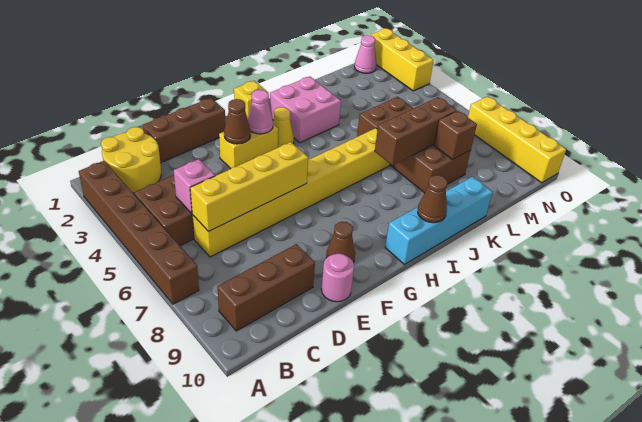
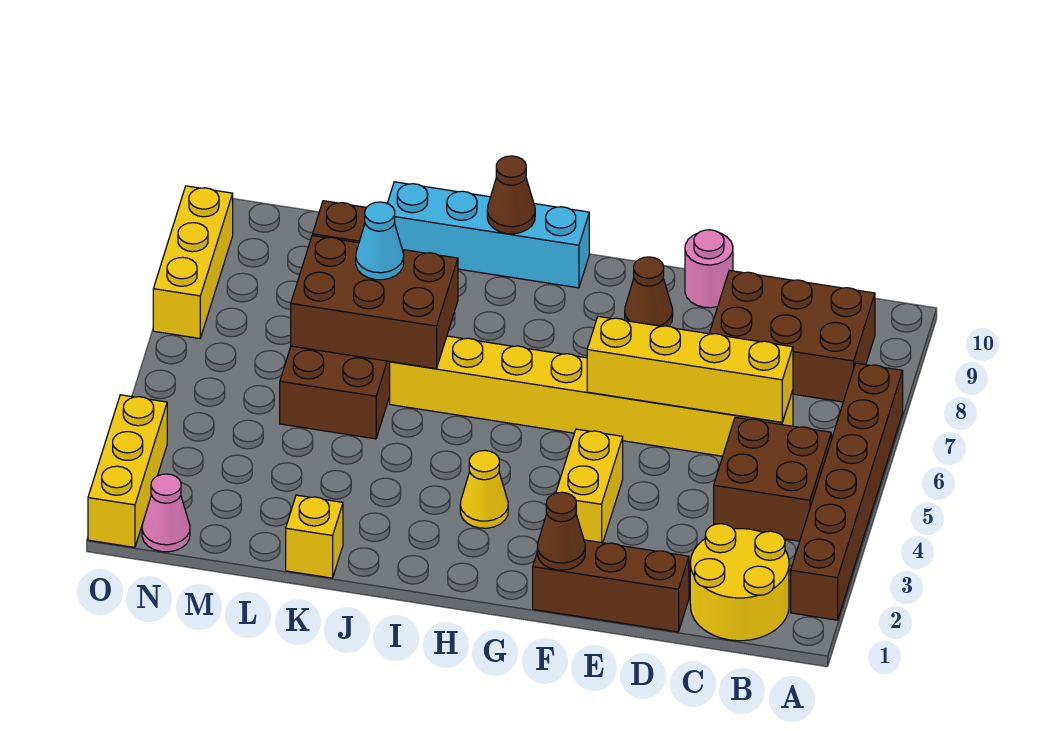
brown brick B9:D9 level 1 -> brown brick B8:D9 level 1
pink brick C5 level 2 -> none
yellow brick F3:G3 level 1 -> yellow brick F3:F4 level 1
brown cone F3 level 2 -> brown cone F1 level 2
pink cone G3 level 2 -> none
yellow brick H1 level 1 -> yellow brick K1 level 1
pink brick I2:J3 level 1 -> none
brown brick J7:L7 level 2 -> brown brick J6:L7 level 2
none -> cyan cone K7 level 3
yellow brick O7:O10 level 1 -> yellow brick O7:O9 level 1

